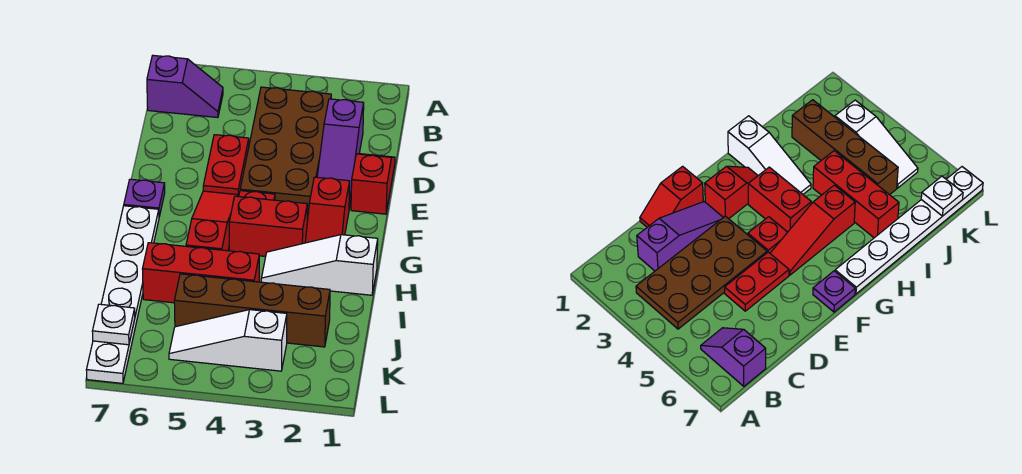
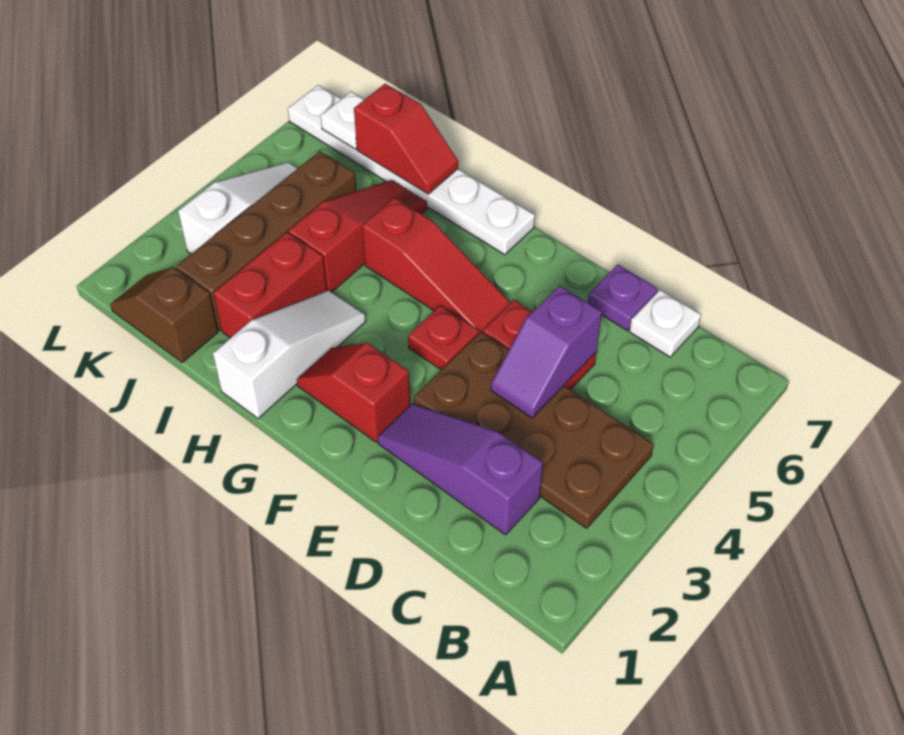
purple slope B6:B7 level 1 top 7 -> purple slope D4:D5 level 2 top 5
none -> white plate C7 level 1
red slope D1:E1 level 1 top E -> red slope I7:J7 level 2 top J
purple plate F7 level 1 -> purple plate D7 level 1
red brick G3:G4 level 1 -> red brick I2:I3 level 1
red brick I4:I6 level 1 -> red slope I4:I6 level 1 top 4
none -> brown slope J1:K1 level 1 top J

